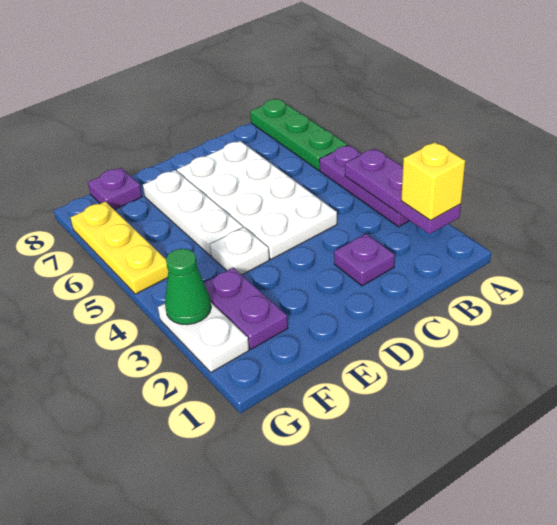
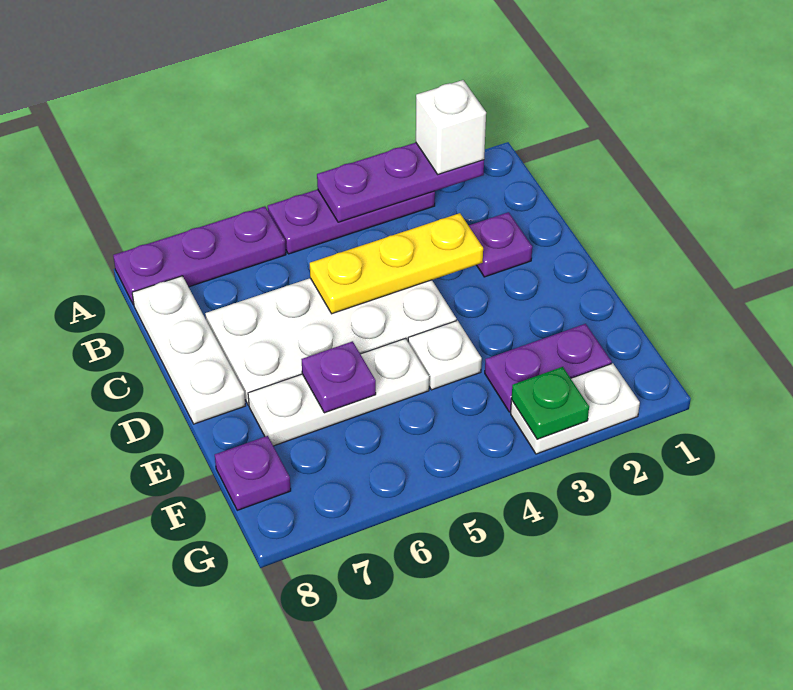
yellow brick A2 level 3 -> white brick A2 level 3
green plate A6:A8 level 1 -> purple plate A6:A8 level 1
none -> white plate B8:D8 level 1
none -> purple plate E6 level 2
green cone G3 level 2 -> green plate G3 level 2
yellow plate G5:G7 level 1 -> yellow plate C3:C5 level 2

